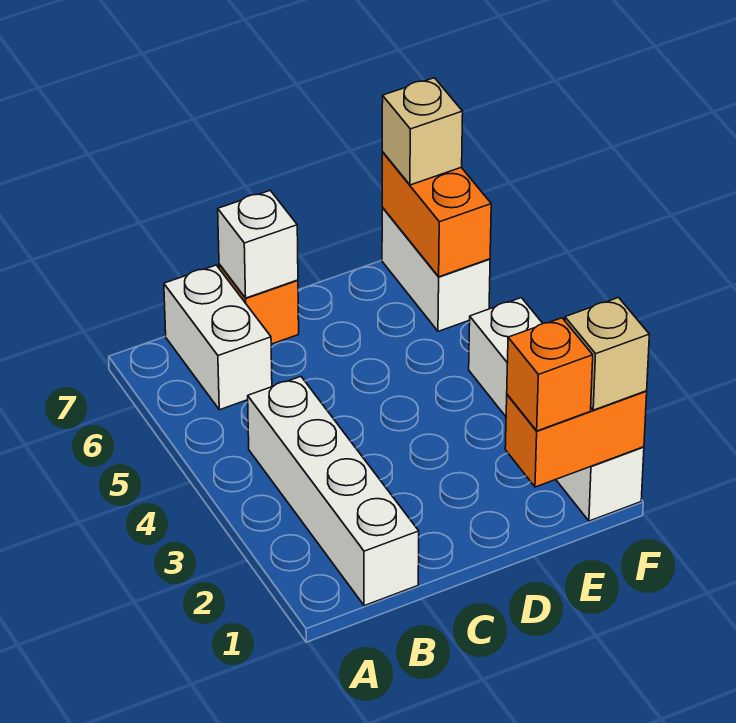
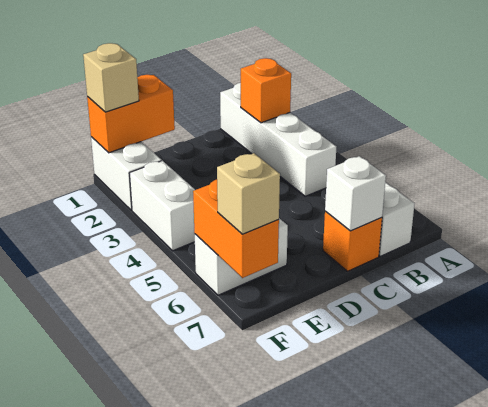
orange brick E1 level 3 -> orange brick B2 level 2
white brick F6:F7 level 1 -> white brick E6:F6 level 1

